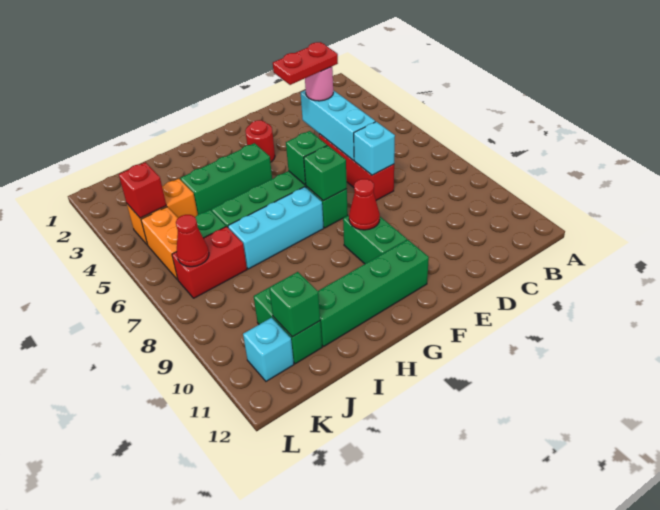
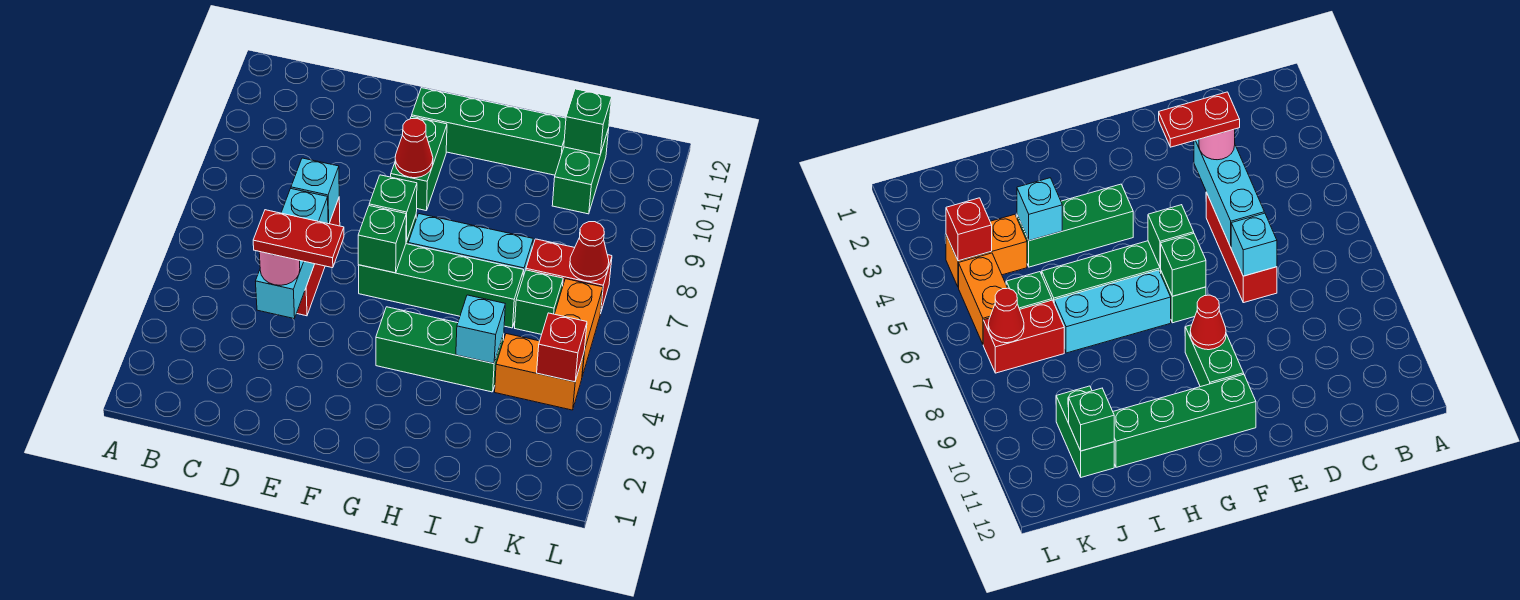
red round brick F3 level 1 -> none
cyan brick K11 level 1 -> cyan brick I4 level 2

